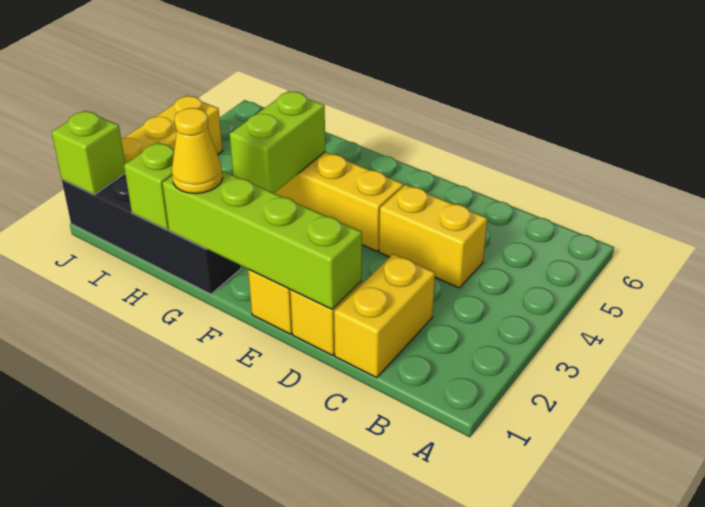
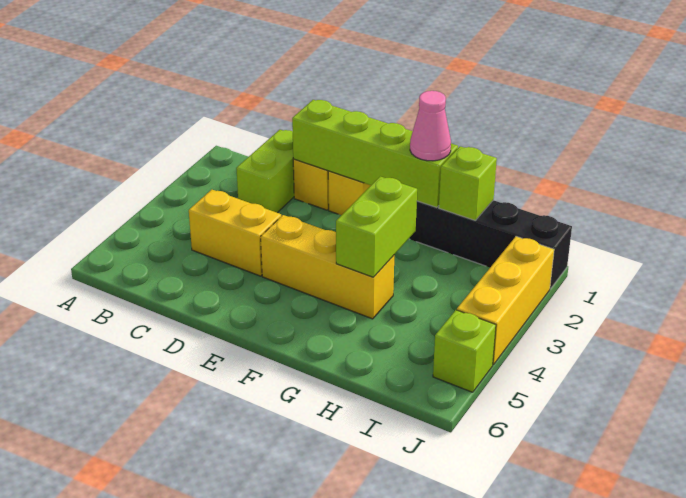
yellow brick C1:C2 level 1 -> lime brick C1:C2 level 1
yellow cone G1 level 3 -> pink cone G1 level 3
lime brick J1 level 2 -> lime brick J5 level 1

